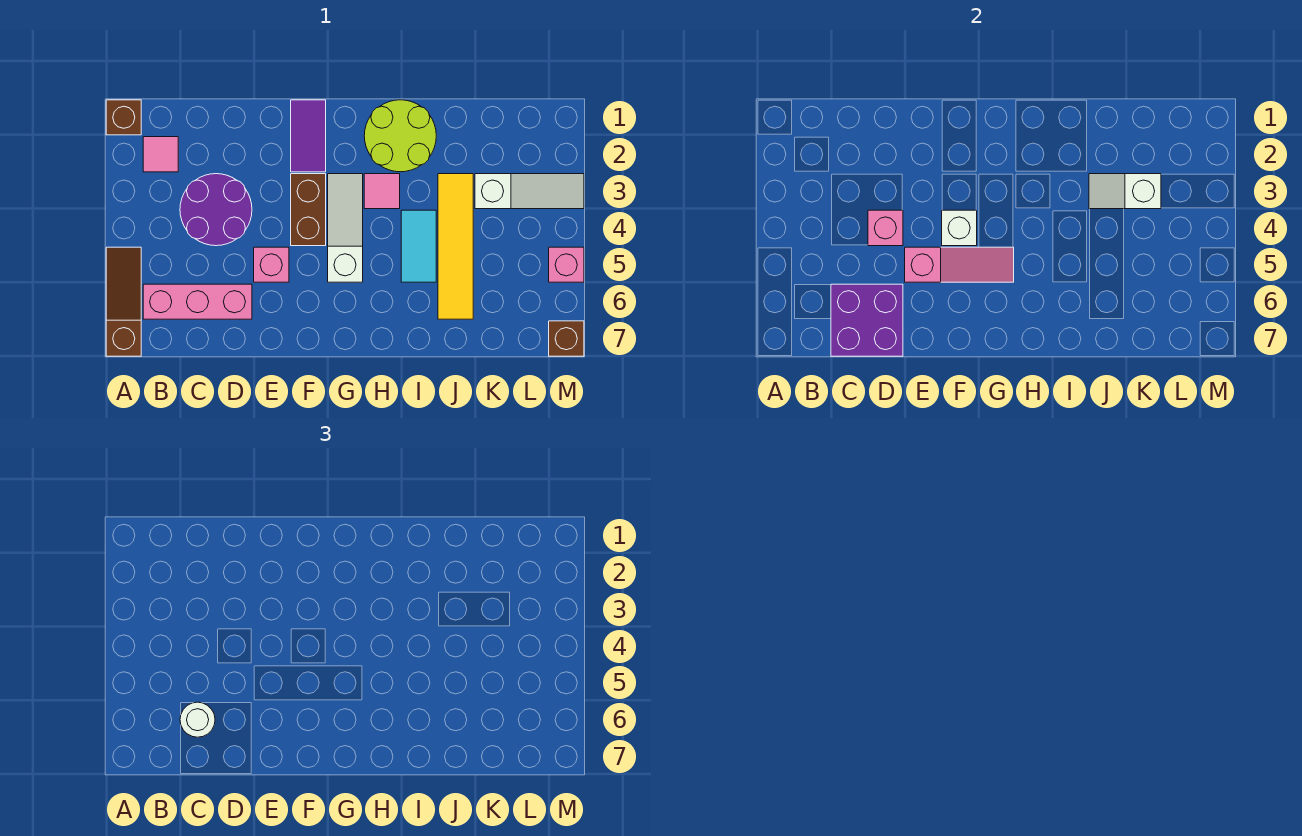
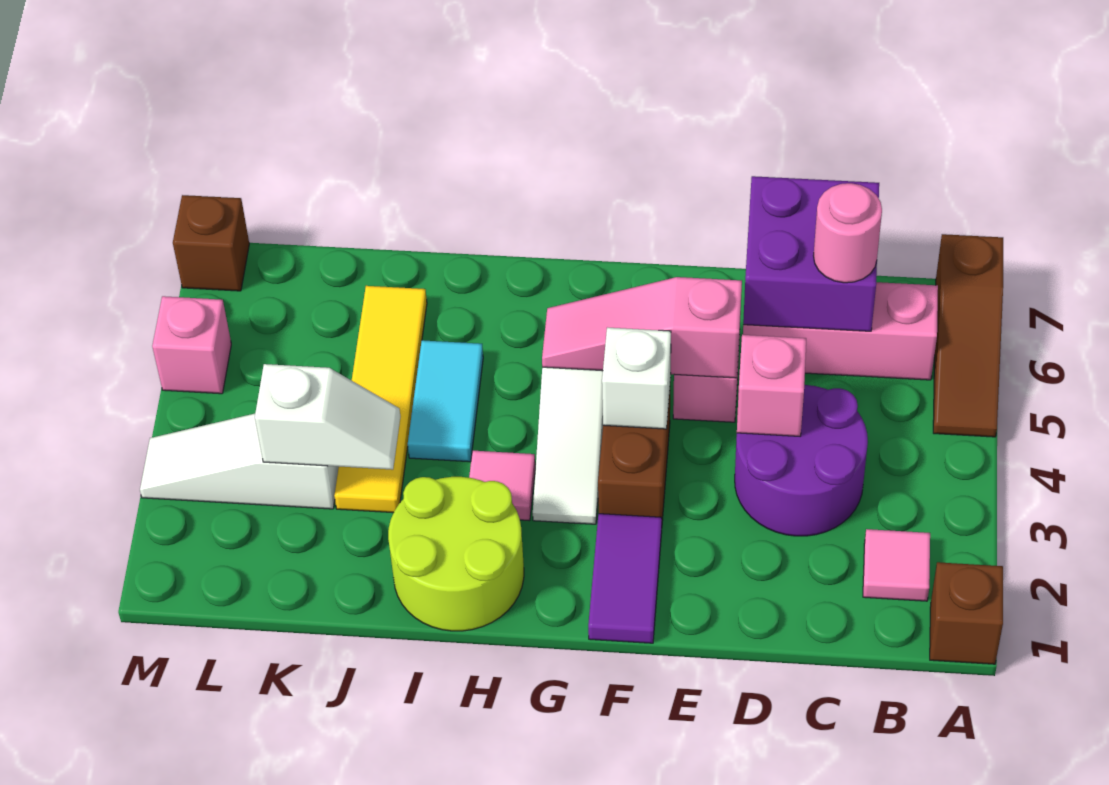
white round brick C6 level 3 -> pink round brick C6 level 3

